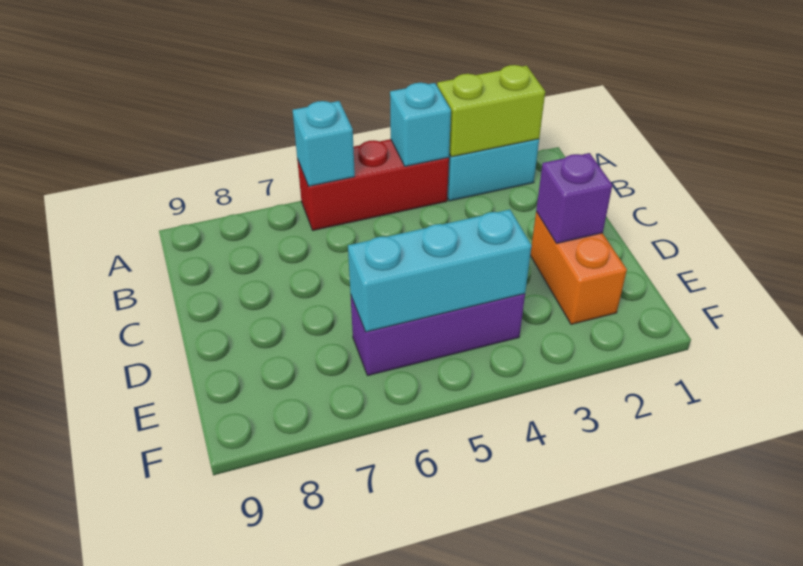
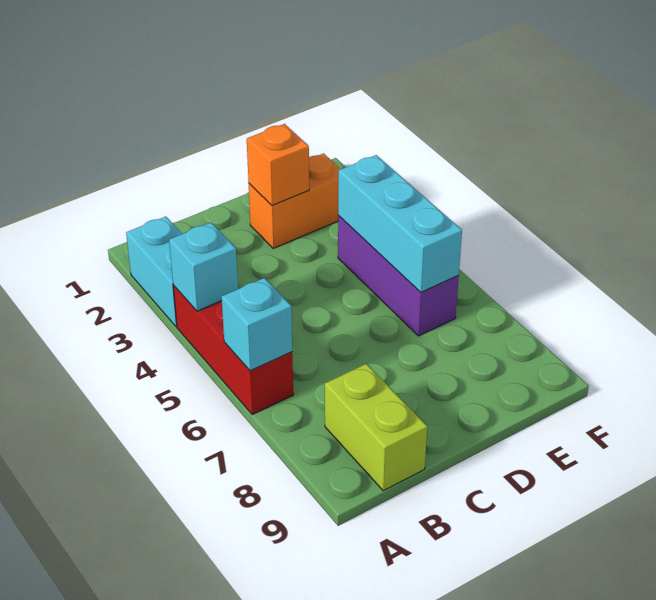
lime brick A2:A3 level 2 -> lime brick B8:B9 level 1
purple brick D2 level 2 -> orange brick D2 level 2

